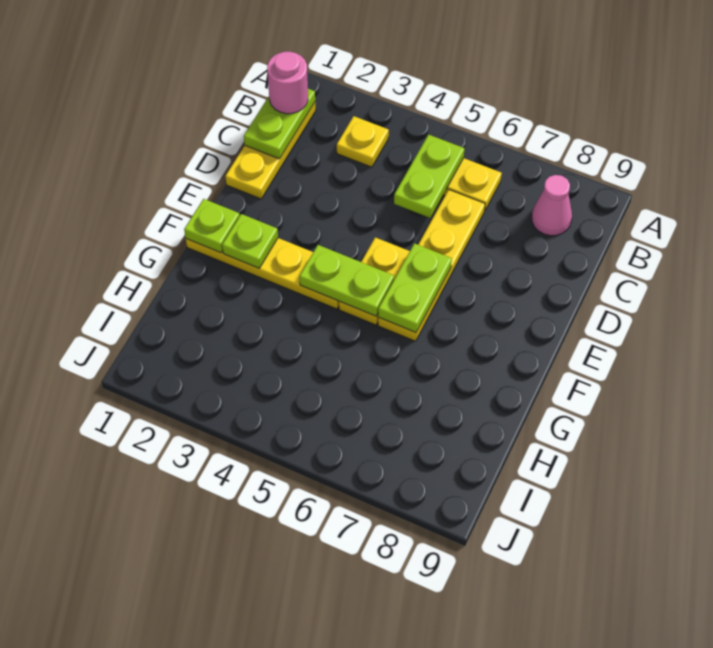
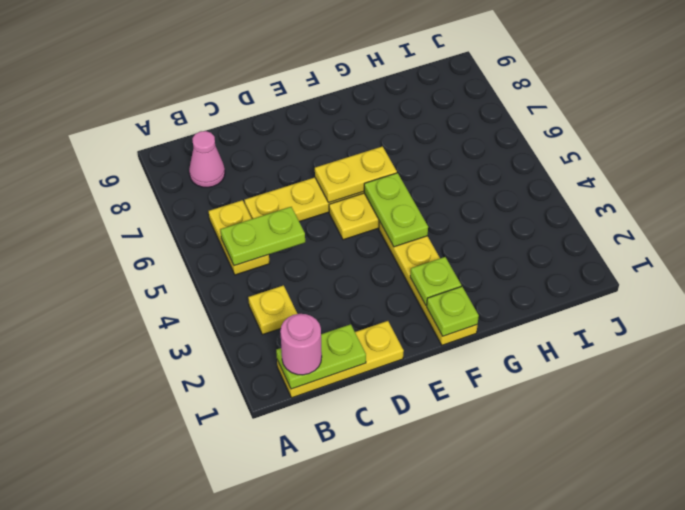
lime plate E6:F6 level 2 -> yellow plate E6:F6 level 2

